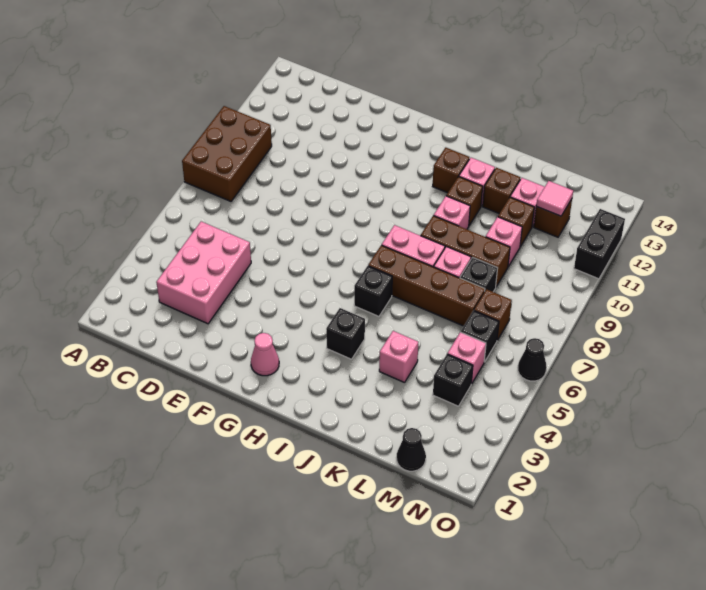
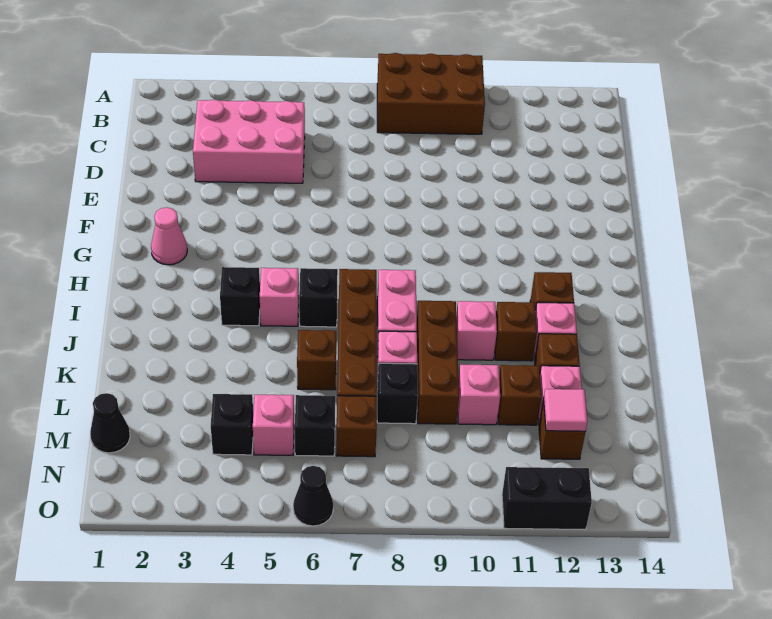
pink brick K4 level 1 -> pink brick I5 level 1
none -> brown brick K6 level 1

